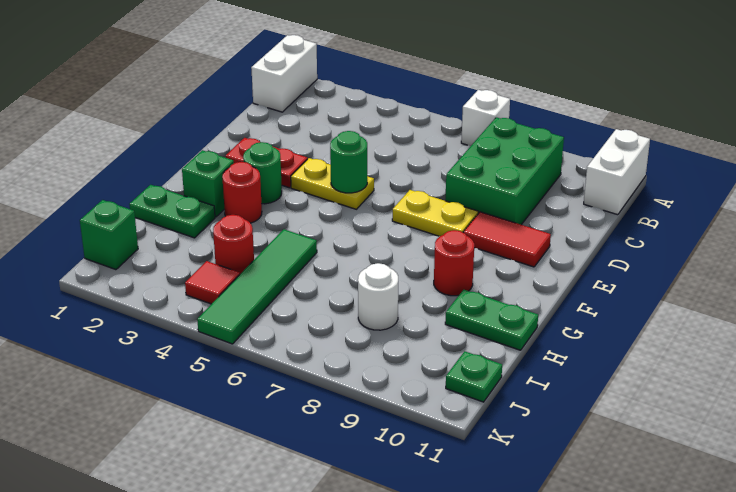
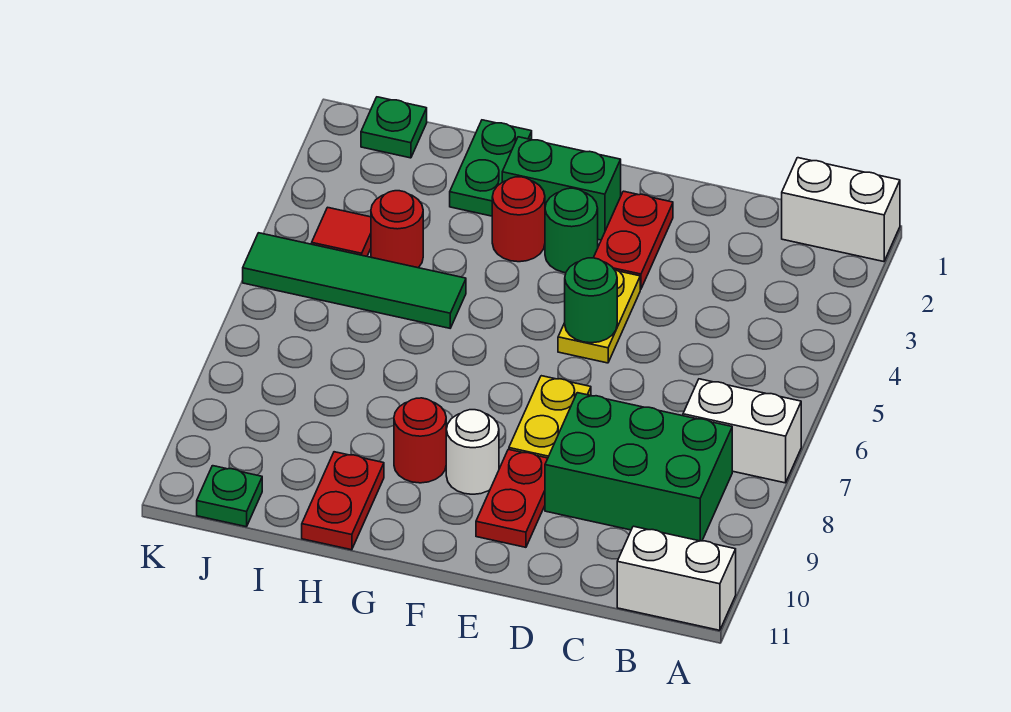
white brick A7 level 1 -> white brick A7:B7 level 1
red tile E9:E10 level 1 -> red plate E9:E10 level 1
green brick G2 level 1 -> green brick F2:G2 level 1
green plate H10:H11 level 1 -> red plate H10:H11 level 1
white round brick I8 level 1 -> white round brick F9 level 1
green brick J1 level 1 -> green plate J1 level 1

